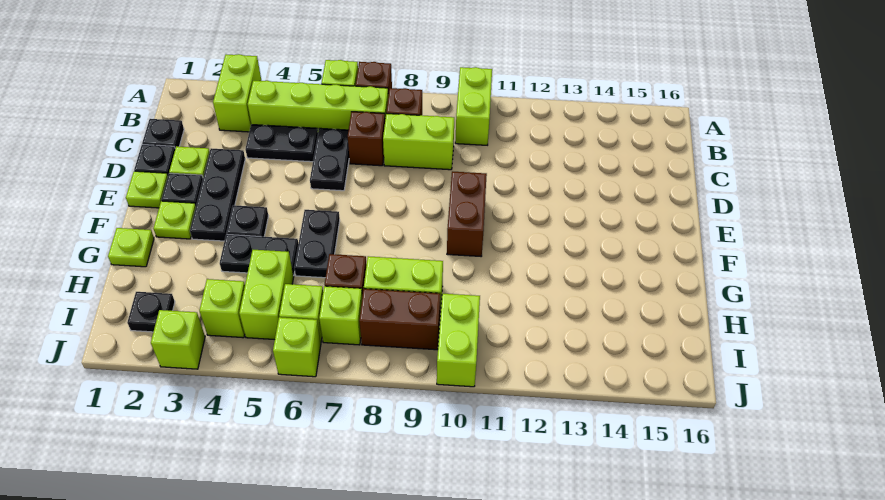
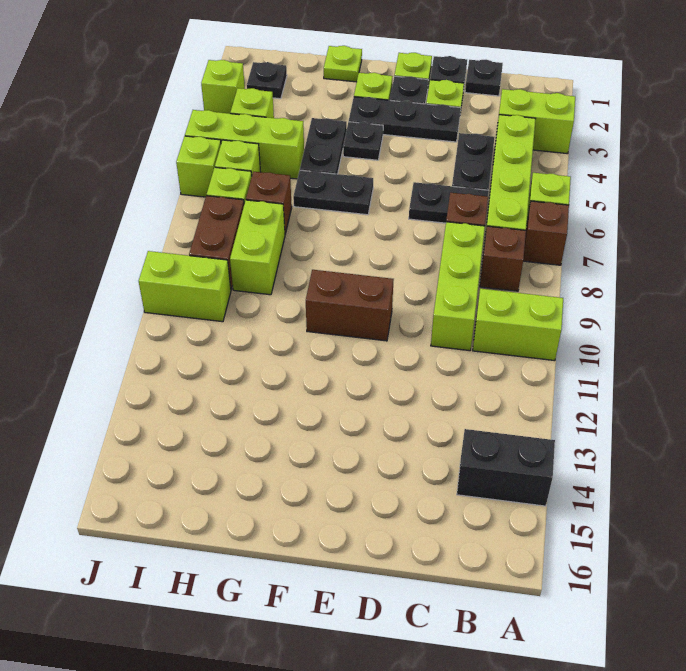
none -> black brick A14:B14 level 1
lime brick C8:C9 level 1 -> lime brick C8:C10 level 1
lime brick H5:I5 level 1 -> lime brick H5:J5 level 1

